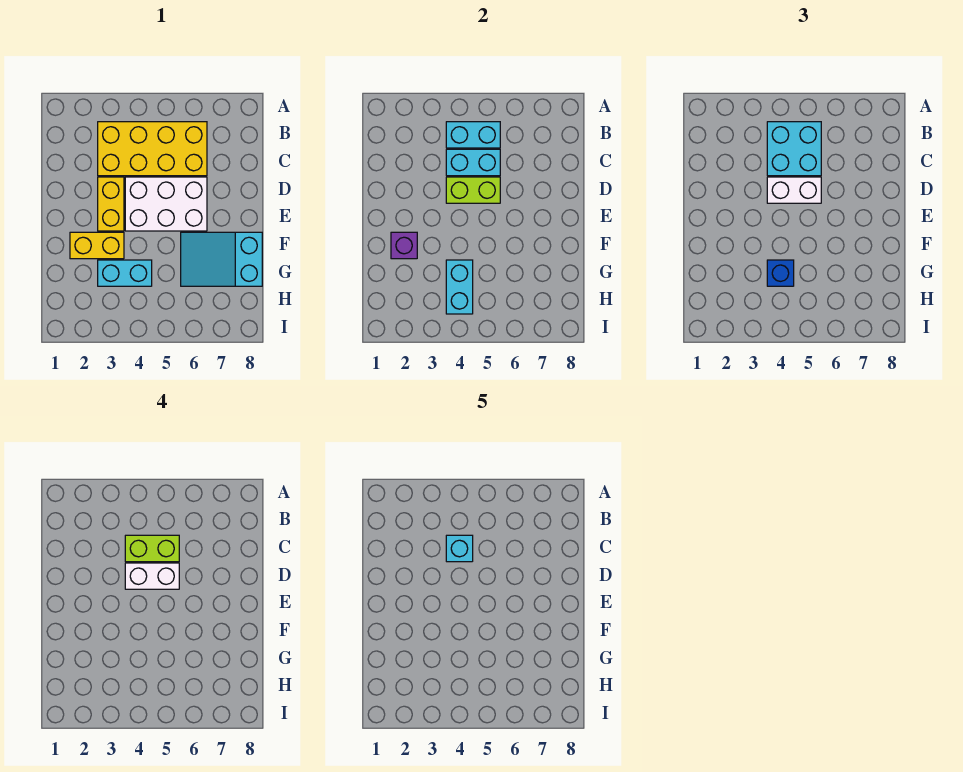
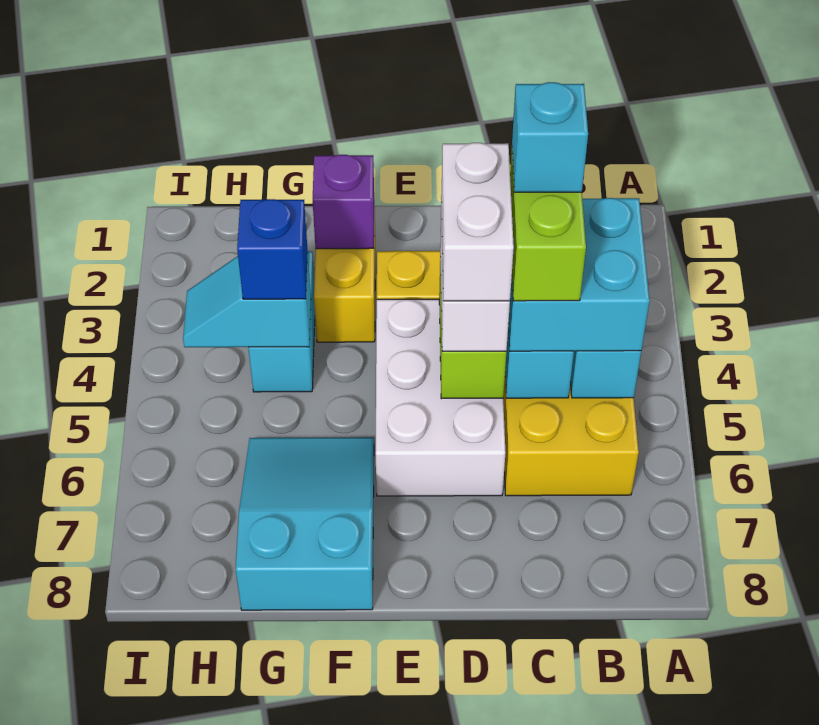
cyan brick G4:H4 level 2 -> cyan slope G4:H4 level 2 top G

